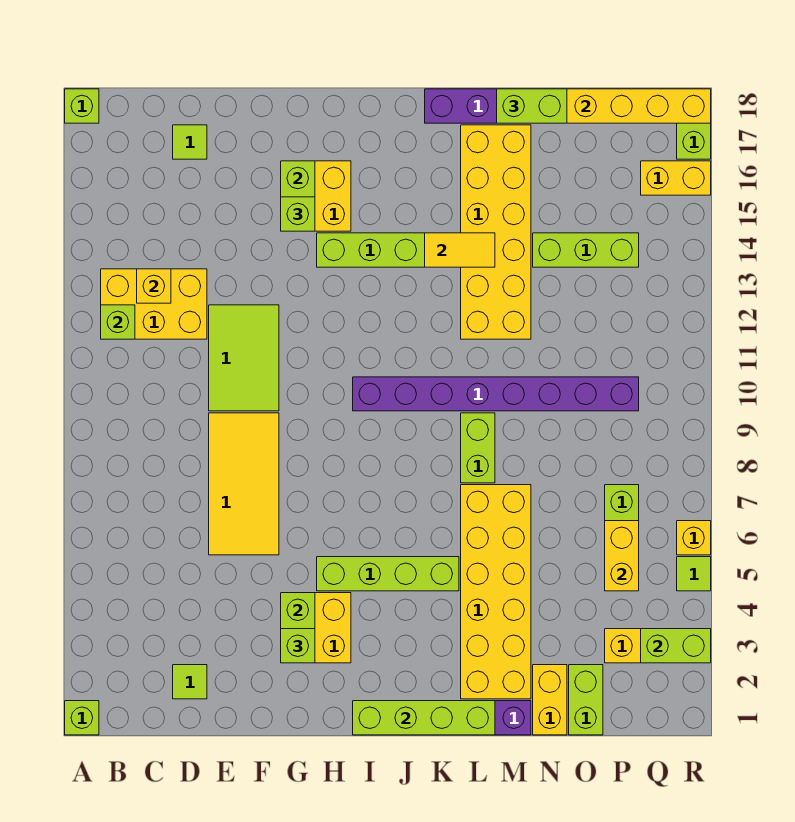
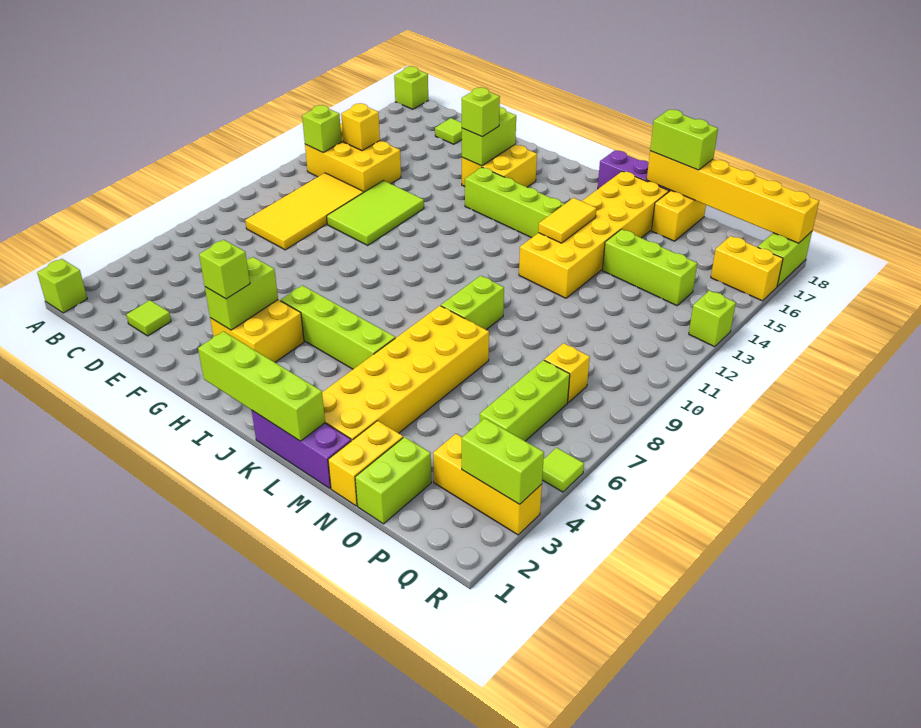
yellow tile E6:F9 level 1 -> yellow tile C8:D11 level 1
purple brick I10:P10 level 1 -> none
yellow tile K14:L14 level 2 -> yellow tile L13:L14 level 2
yellow brick P5:P6 level 2 -> yellow brick N17:N18 level 1
yellow brick R6 level 1 -> yellow brick P8 level 1
none -> lime brick R13 level 1

